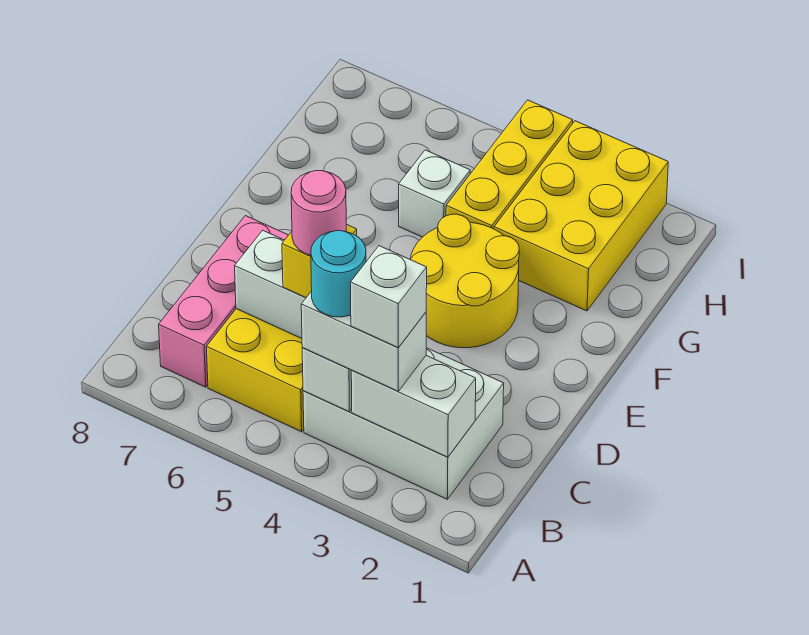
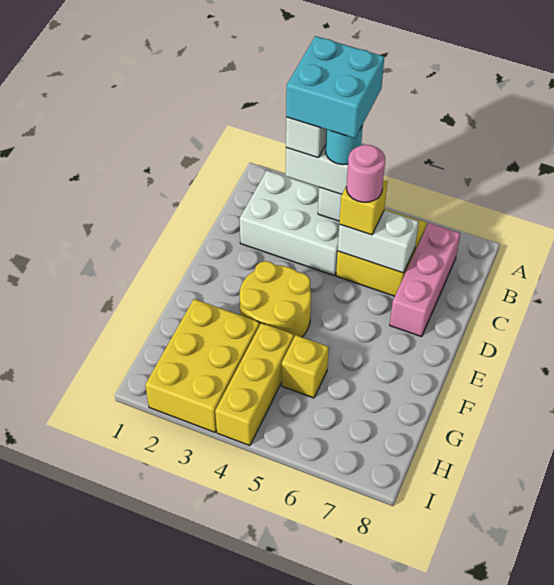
none -> cyan brick A3:B4 level 5
white brick B2:B3 level 2 -> none
white brick G5 level 1 -> yellow brick G5 level 1

